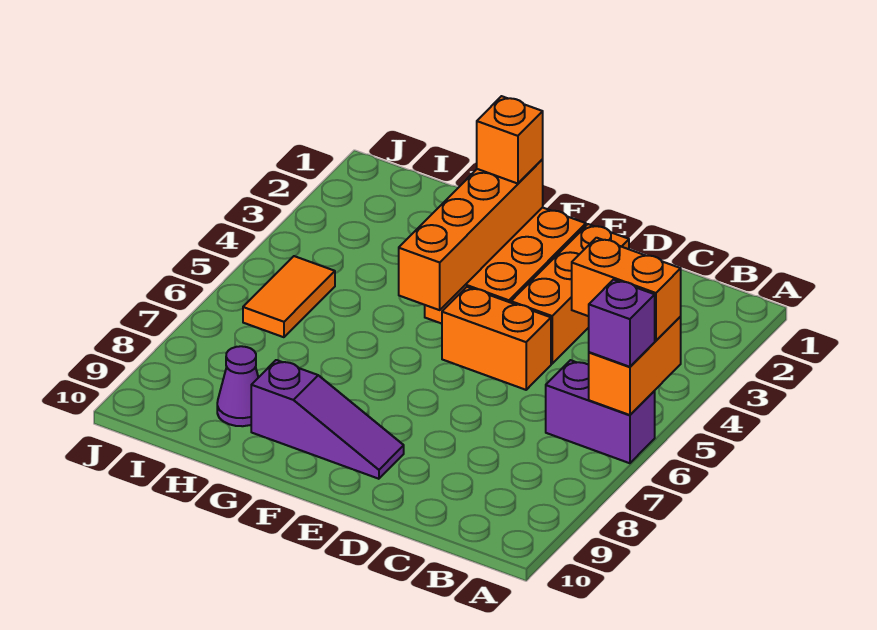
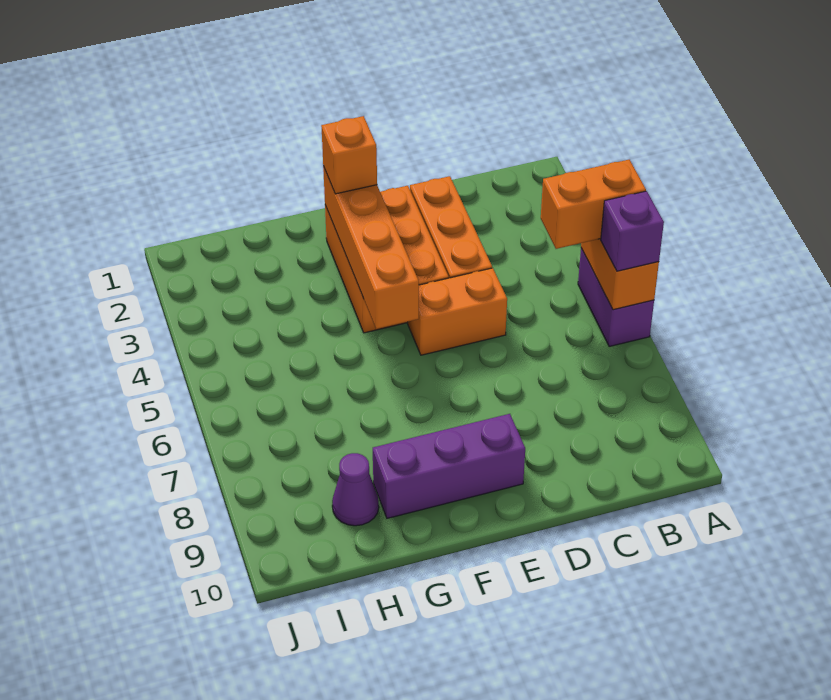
purple brick A6:B6 level 1 -> purple brick A5:A6 level 1
purple slope E9:G9 level 1 top G -> purple brick E9:G9 level 1
orange tile I5:I6 level 1 -> none

